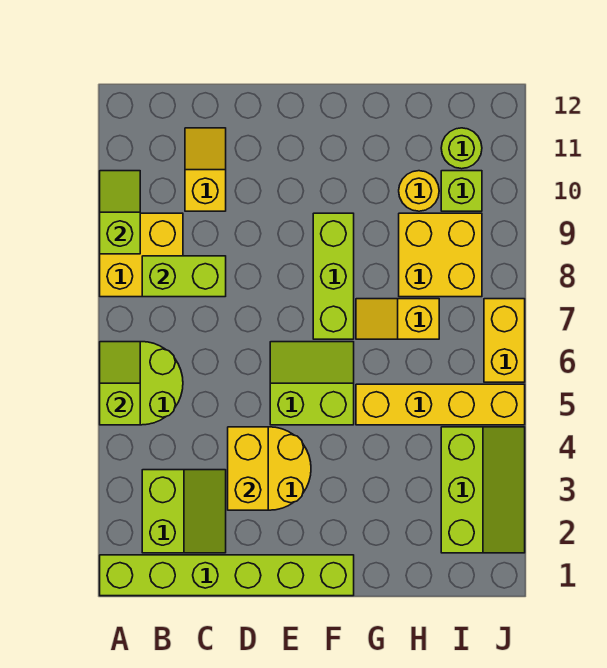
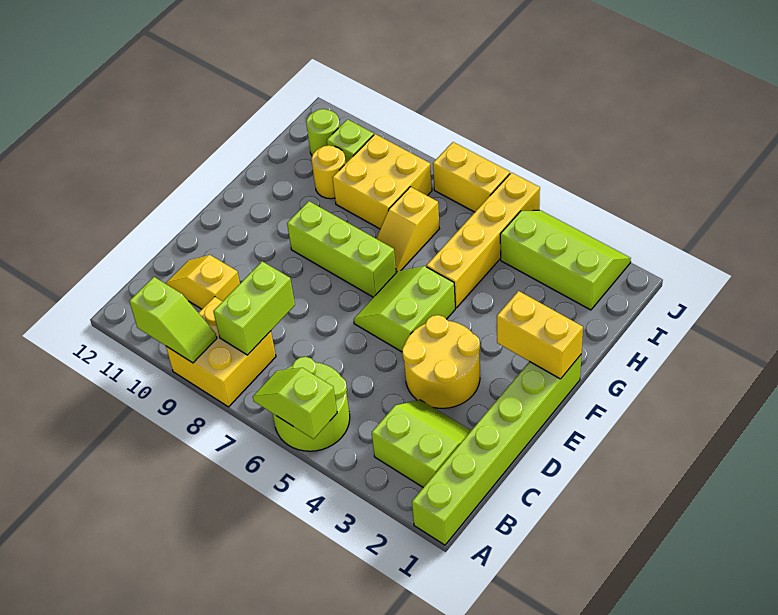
lime slope A9:A10 level 2 top 9 -> lime slope A9:A10 level 2 top 10
yellow brick D3:D4 level 2 -> yellow brick F1:F2 level 2

